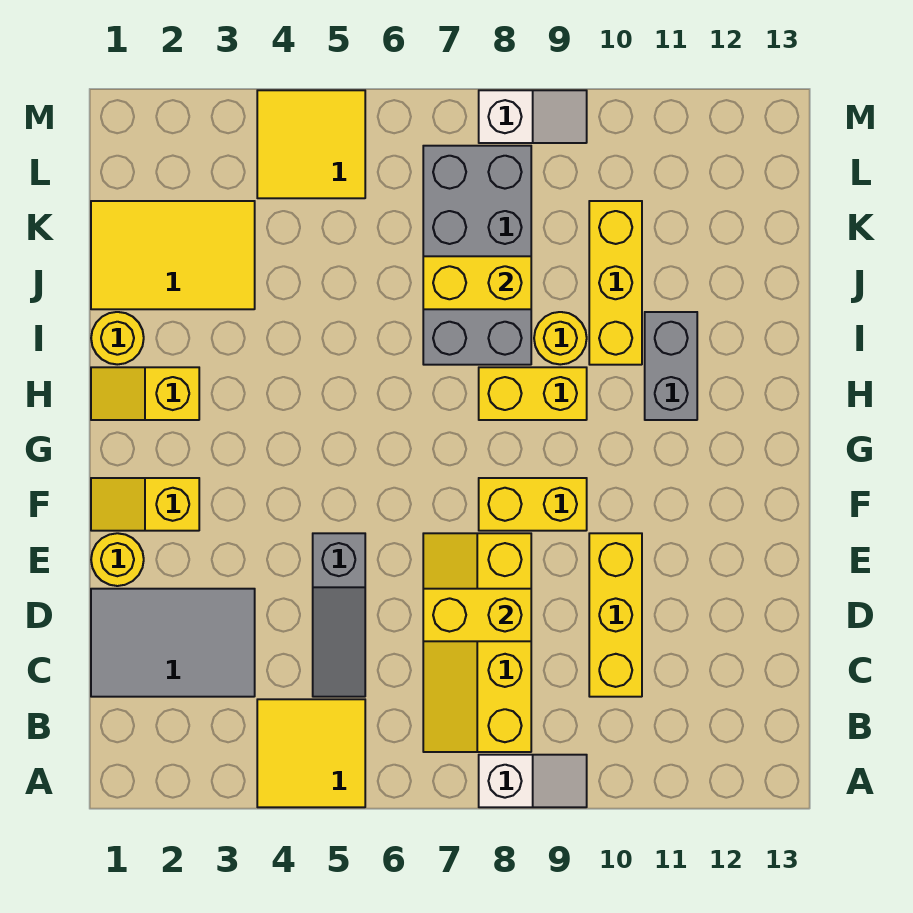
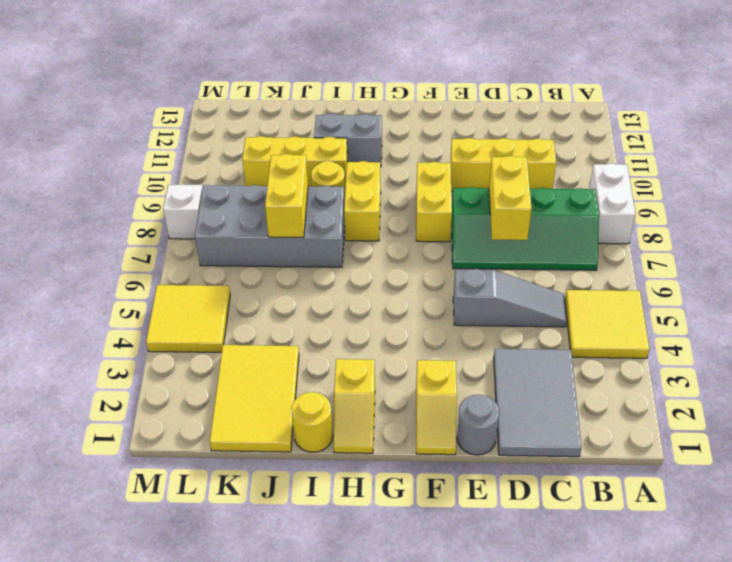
white slope A8:A9 level 1 top 8 -> white brick A8:A9 level 1
yellow slope B7:E8 level 1 top 8 -> green slope B7:E8 level 1 top 8
yellow round brick E1 level 1 -> grey round brick E1 level 1

